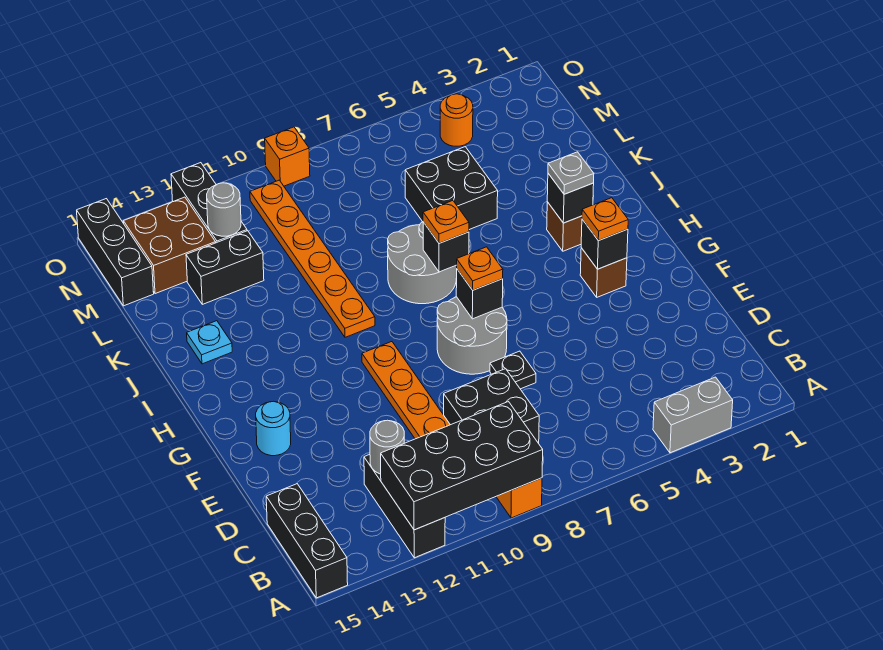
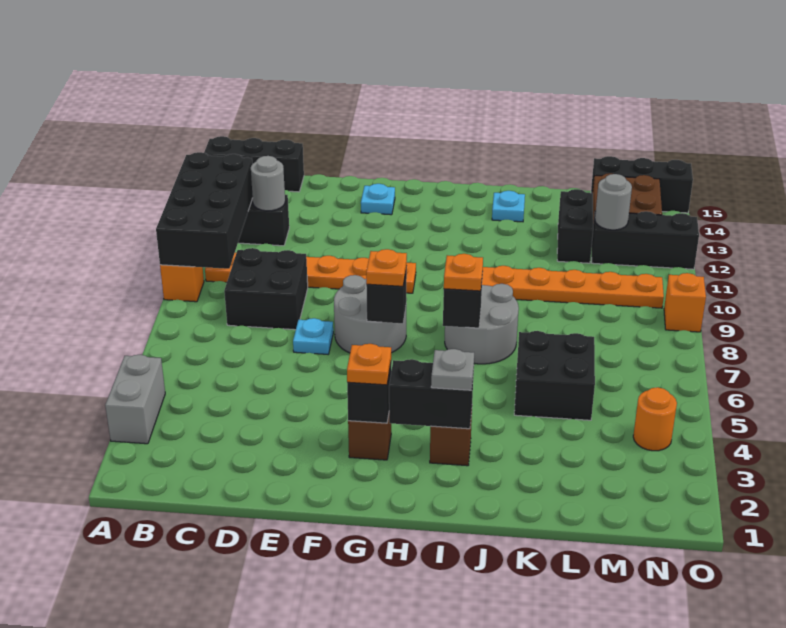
black plate E7 level 1 -> cyan plate E7 level 1
cyan round brick F14 level 1 -> cyan plate F14 level 1
black brick I3 level 2 -> black brick H3:I3 level 2

